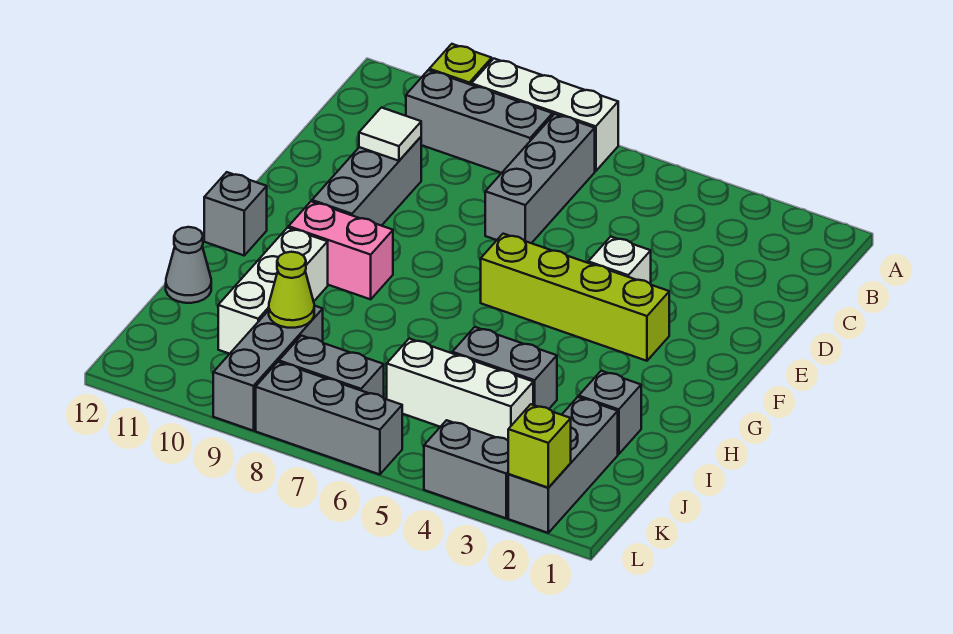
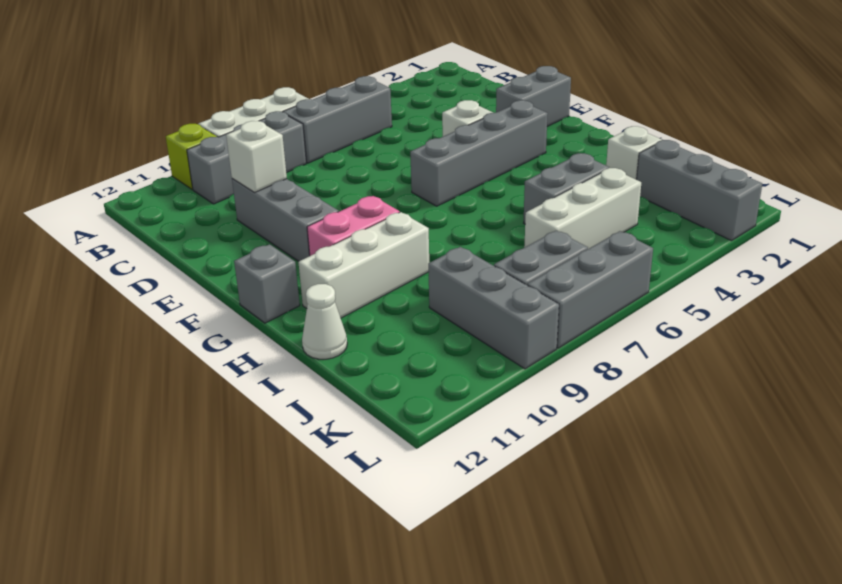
grey brick B7:D7 level 1 -> grey brick B5:B7 level 1
white tile D10 level 2 -> white brick D10 level 2
lime brick F3:F6 level 1 -> grey brick F3:F6 level 1
white brick H10:J10 level 1 -> white brick H9:H11 level 1
grey brick I2 level 1 -> white brick I2 level 1
grey cone I12 level 1 -> white cone I12 level 1
lime cone J9 level 2 -> none
lime brick L2 level 2 -> none
grey brick L3:L4 level 1 -> grey brick E1:E2 level 1

